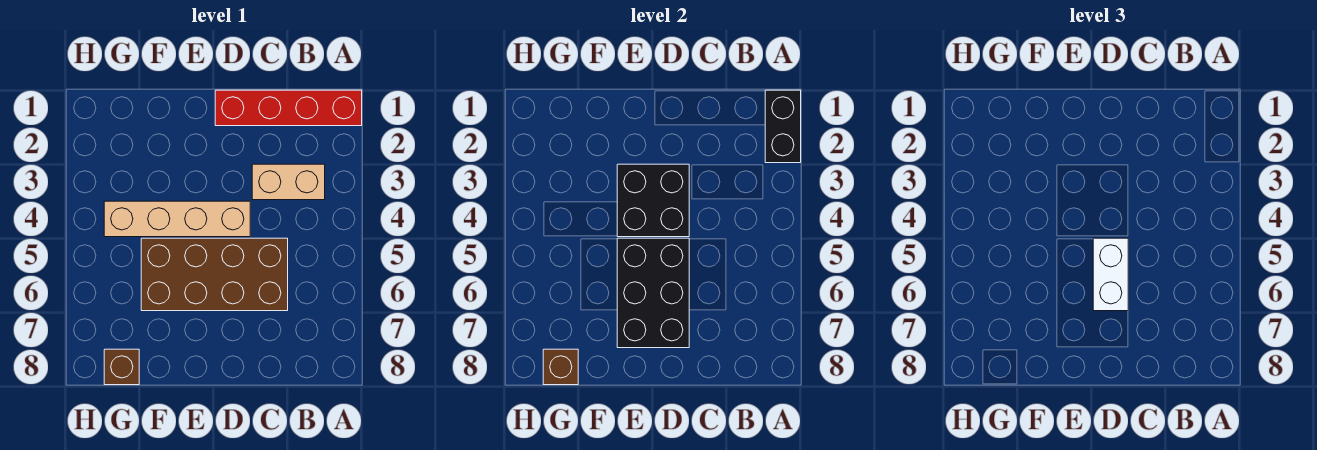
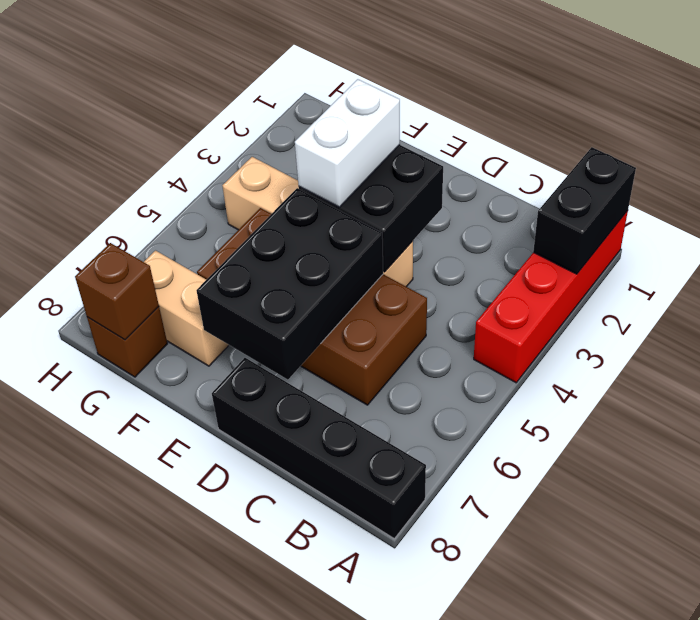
red brick A1:D1 level 1 -> red brick A1:A4 level 1
none -> black brick A8:D8 level 1
tan brick B3:C3 level 1 -> tan brick F7:G7 level 1
white brick D5:D6 level 3 -> white brick E3:E4 level 3

